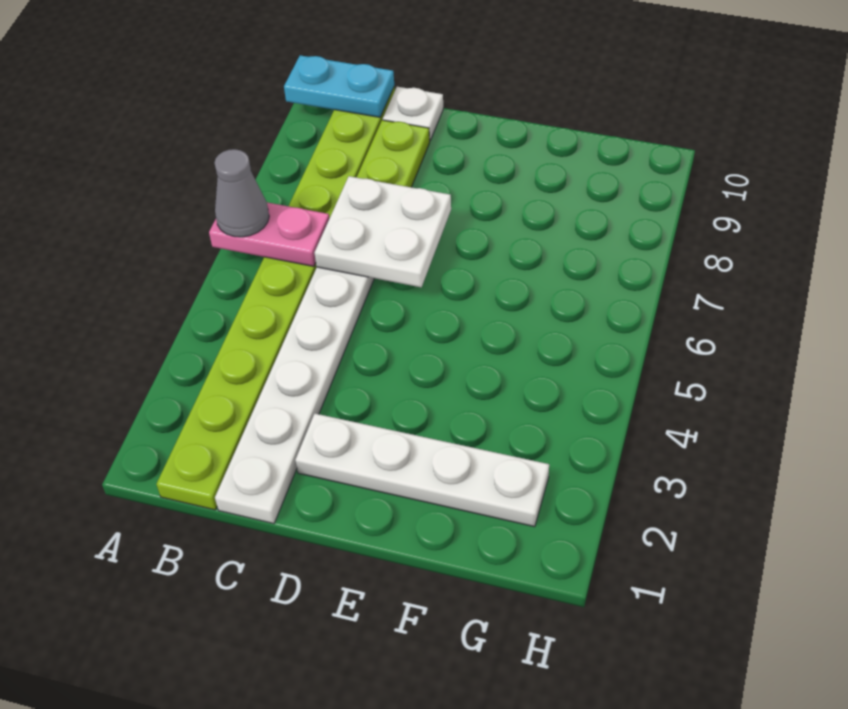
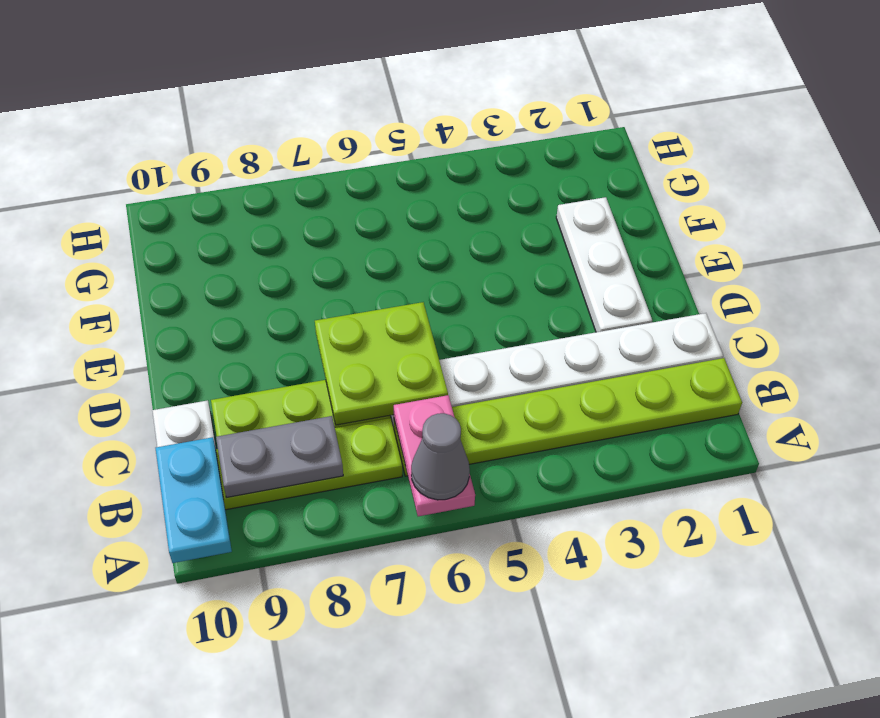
none -> grey plate B8:B9 level 2
white plate C6:D7 level 2 -> lime plate C6:D7 level 2
white plate D2:G2 level 1 -> white plate D2:F2 level 1

